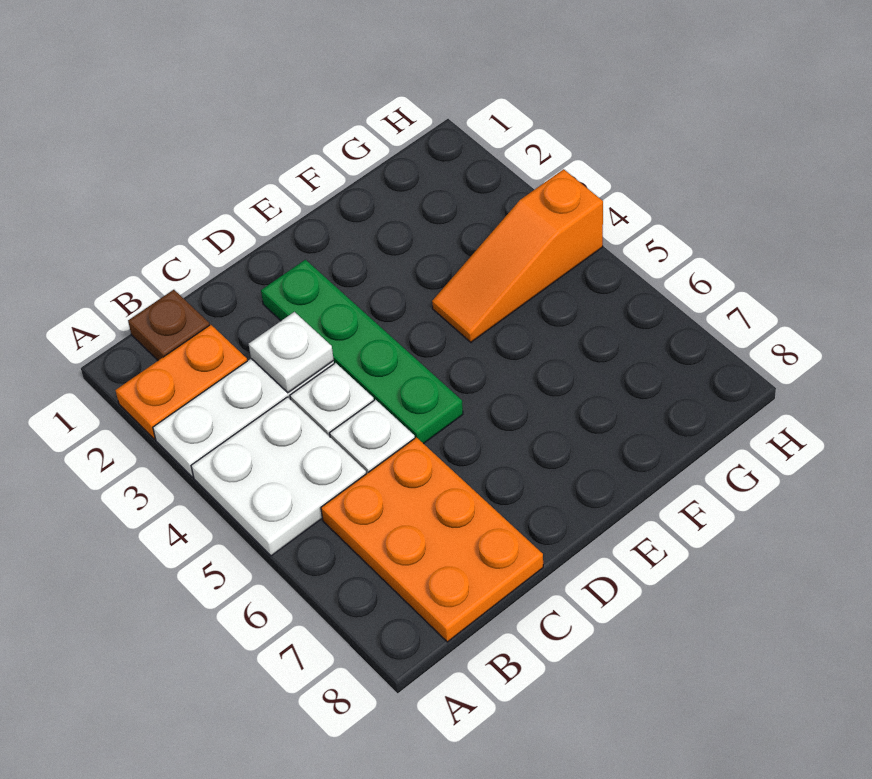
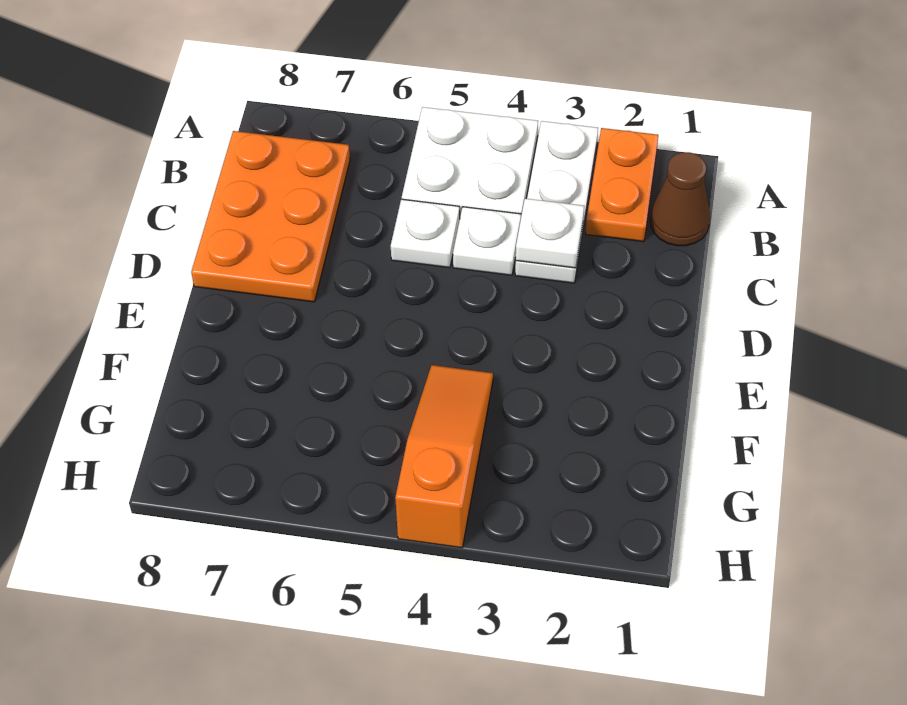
brown plate B1 level 1 -> brown cone B1 level 1
orange plate B6:C8 level 1 -> orange plate B7:D8 level 1
green plate D2:D5 level 1 -> none

